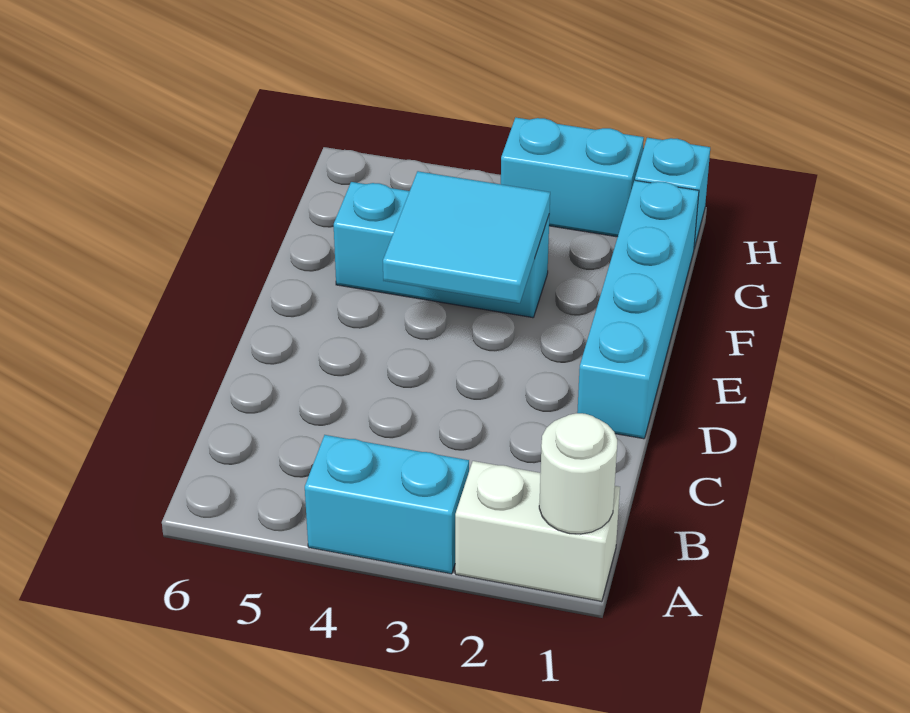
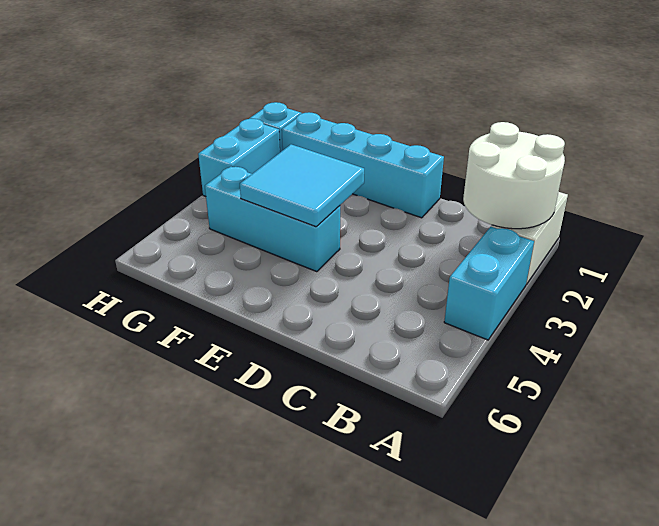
white round brick A1 level 2 -> white round brick A1:B2 level 2
cyan brick F3:F5 level 1 -> cyan brick E4:G4 level 1

